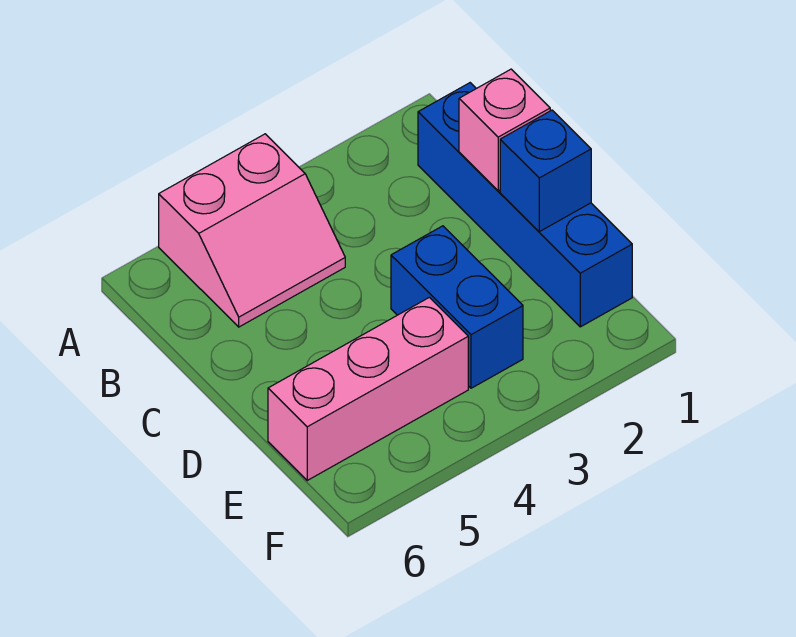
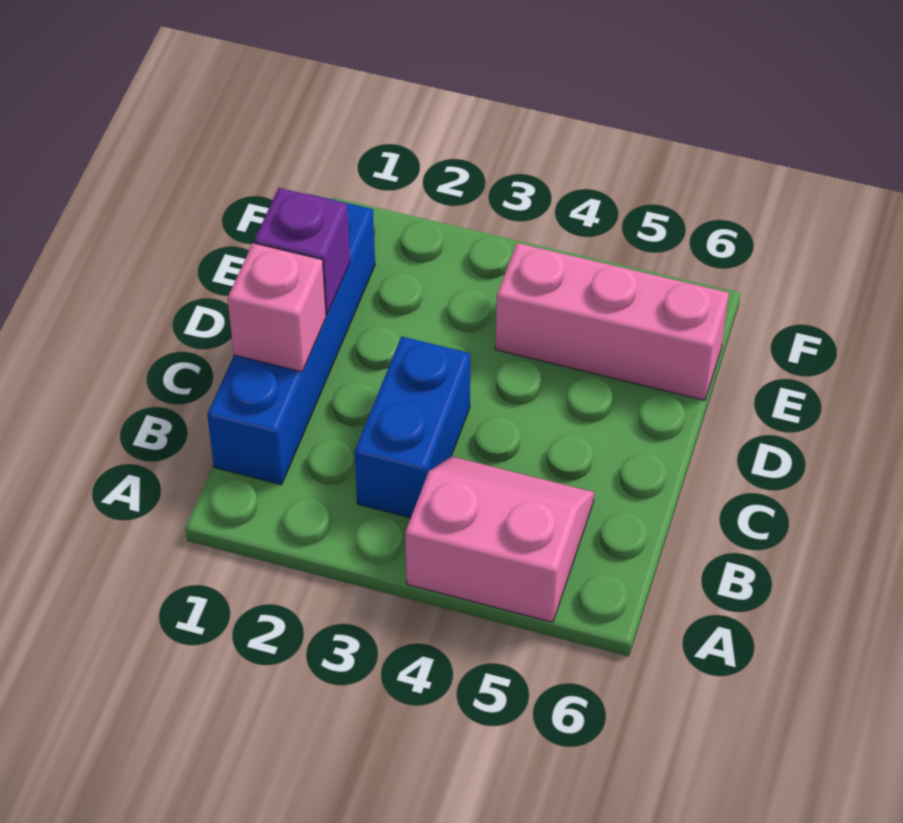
blue brick D1 level 2 -> purple brick D1 level 2
blue brick D3:E3 level 1 -> blue brick B3:C3 level 1

